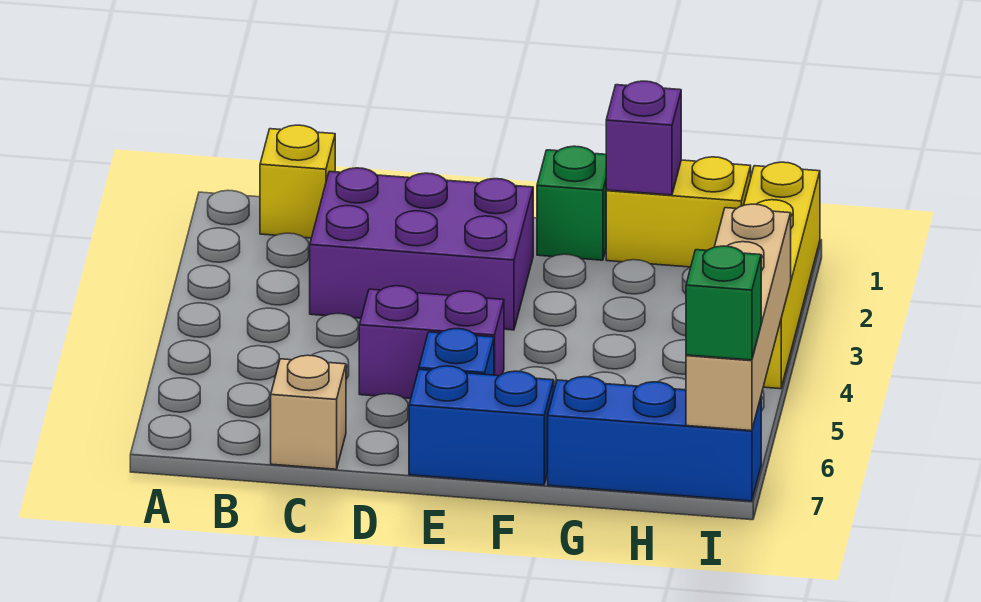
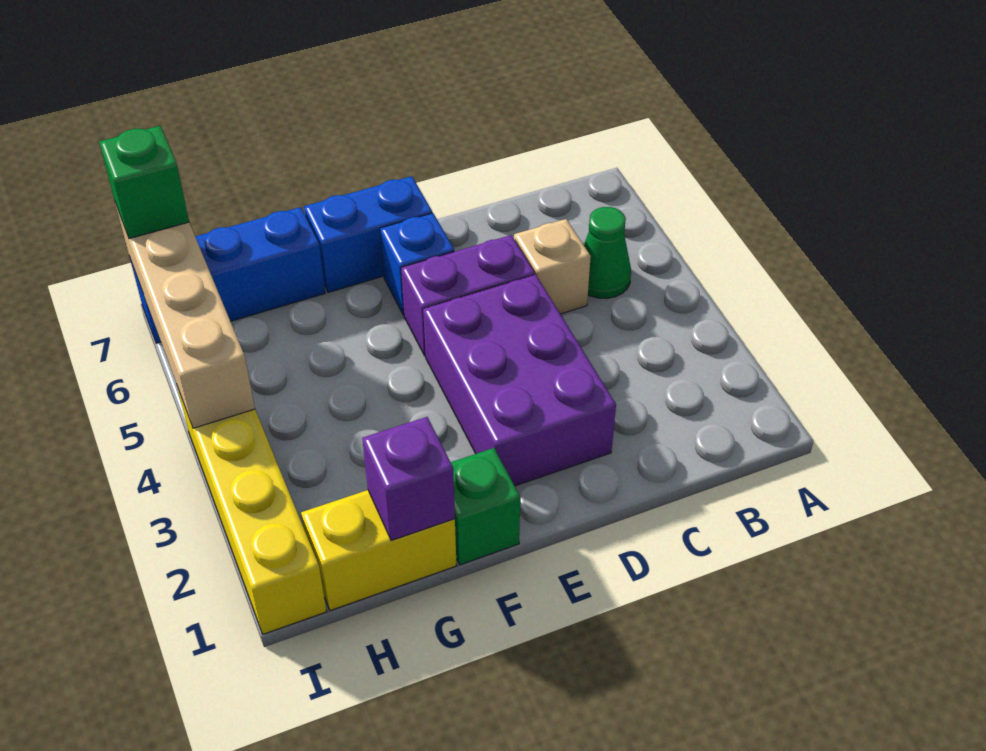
yellow brick B1 level 1 -> none
none -> green cone B5 level 1
purple brick C2:E3 level 1 -> purple brick D2:E4 level 1
tan brick C7 level 1 -> tan brick C5 level 1

